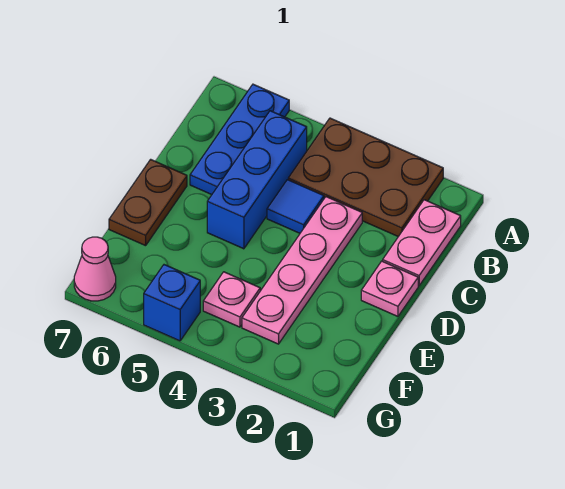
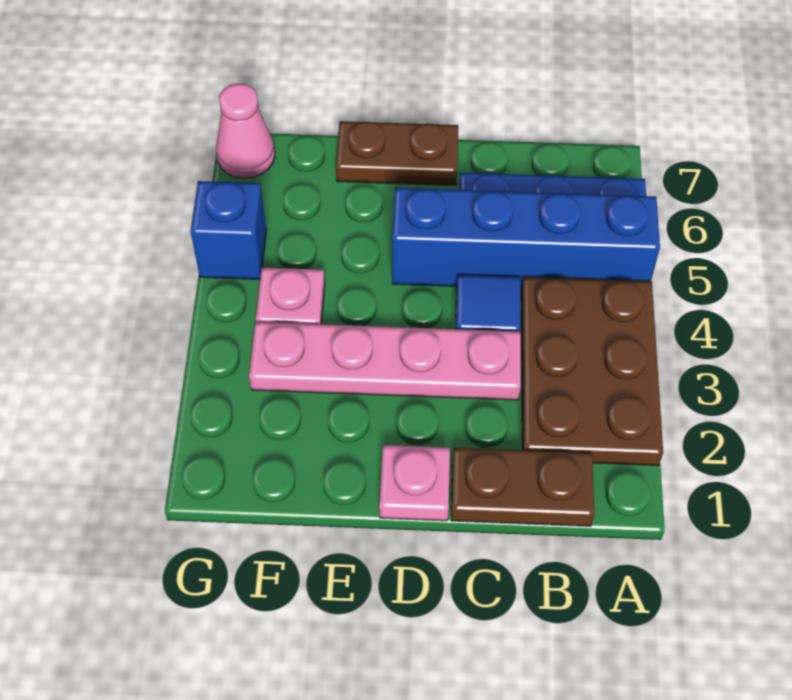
pink plate B1:C1 level 1 -> brown plate B1:C1 level 1
blue brick B5:D5 level 1 -> blue brick A5:D5 level 1

